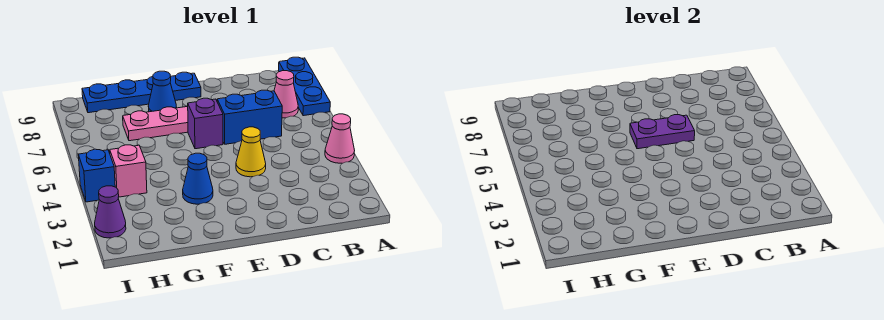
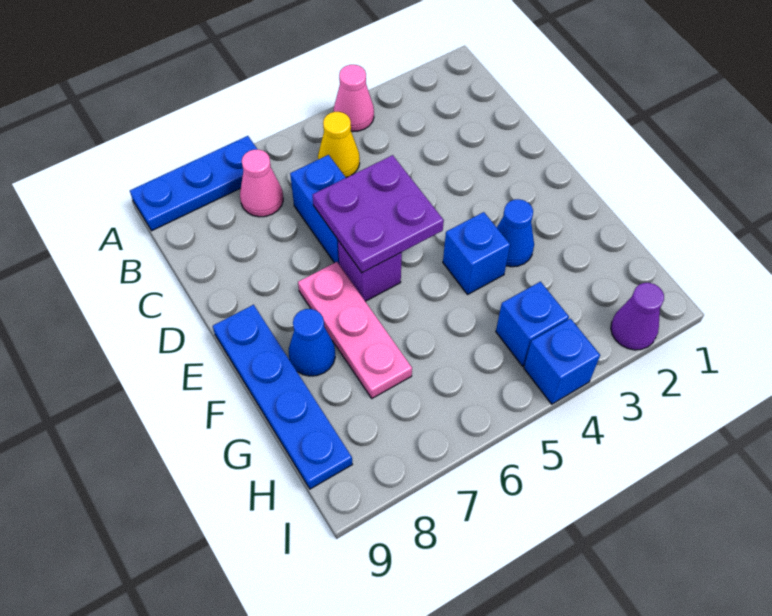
yellow cone D4 level 1 -> yellow cone B5 level 1
purple plate D6:E6 level 2 -> purple plate D5:E6 level 2
none -> blue brick F4 level 1
pink brick H4 level 1 -> blue brick H4 level 1

